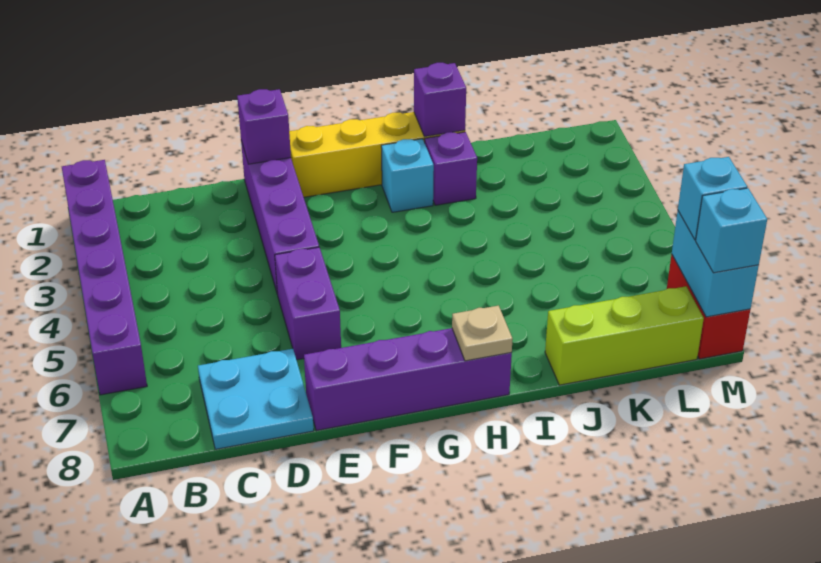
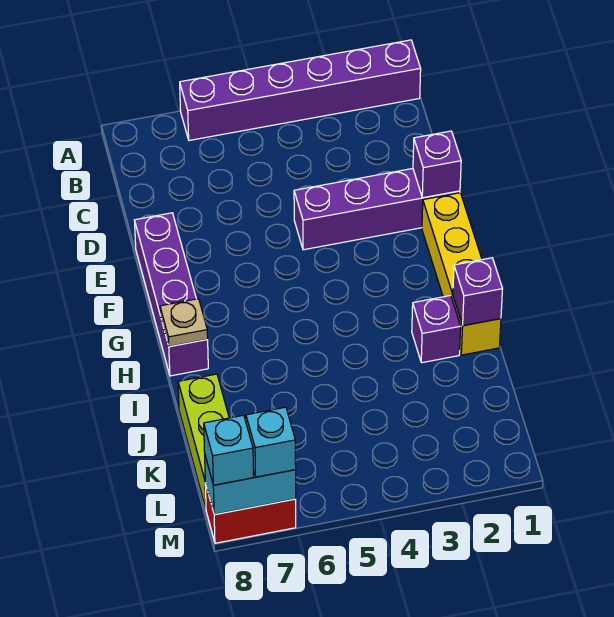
cyan plate C7:D8 level 1 -> none
purple brick E5:E6 level 1 -> none
cyan brick H2 level 1 -> none

